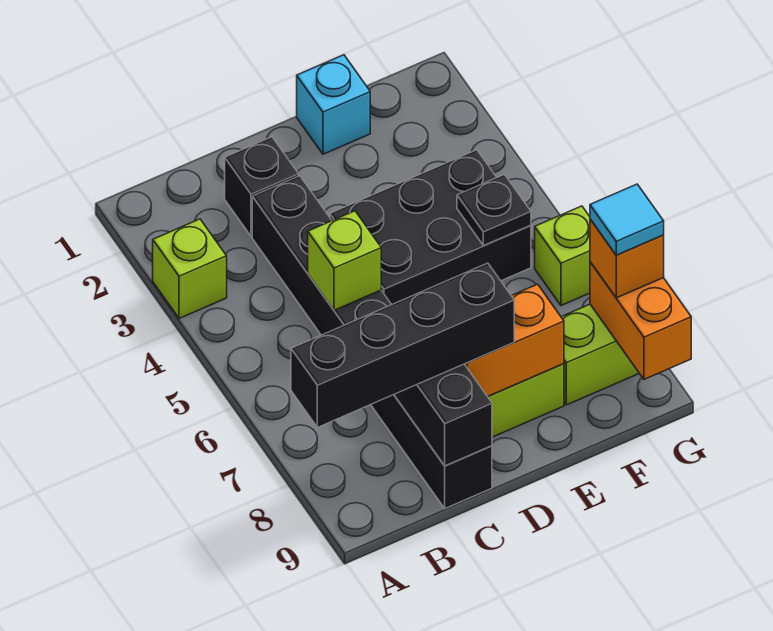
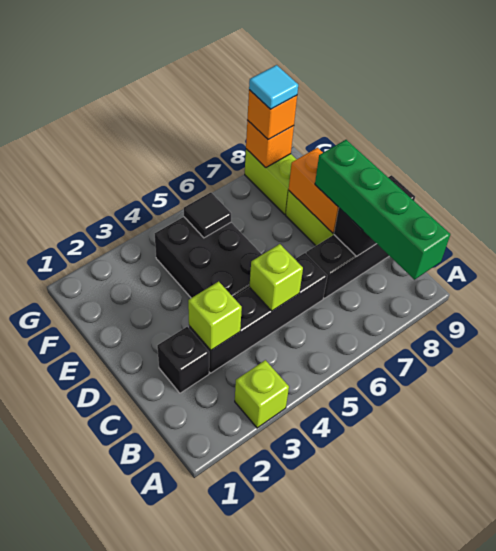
black brick A8:D8 level 3 -> green brick A8:D8 level 3
cyan brick E1 level 1 -> none
black plate F5 level 2 -> black tile F5 level 2
lime brick G6 level 1 -> lime brick C3 level 2
orange brick G8:G9 level 2 -> orange brick G8 level 2

